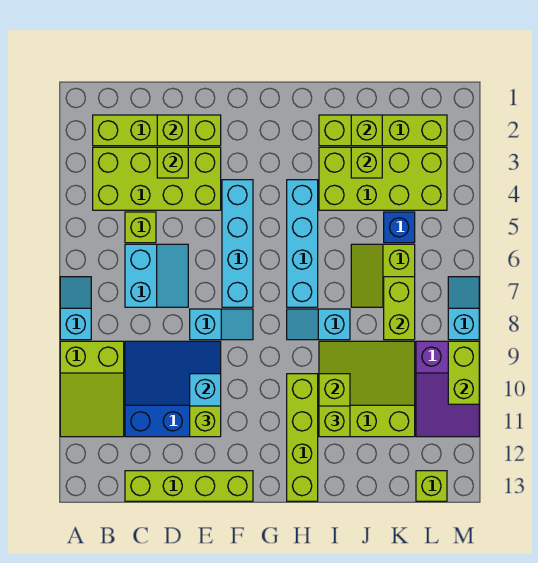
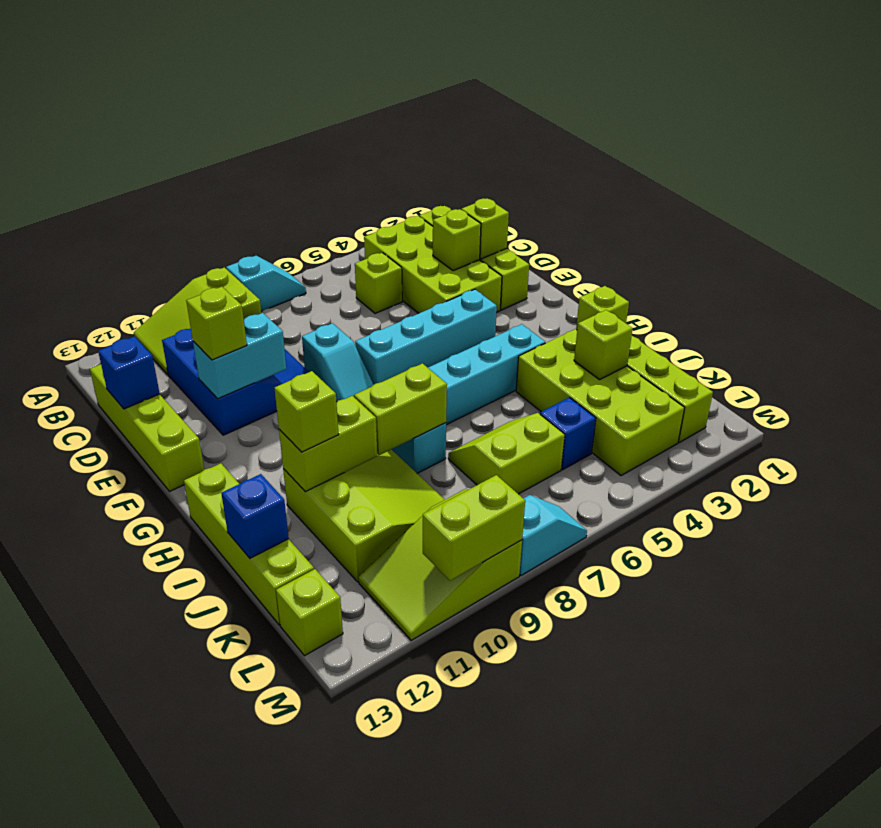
cyan slope C6:D7 level 1 top C -> none
none -> blue brick D13 level 2
lime brick H10:H13 level 1 -> lime brick H13:K13 level 1
lime brick J2 level 2 -> lime brick H1 level 1
none -> blue brick J13 level 2
lime brick K7:K8 level 2 -> lime brick I8:I9 level 2
purple slope L9:M11 level 1 top 9 -> lime slope L9:M11 level 1 top 9

